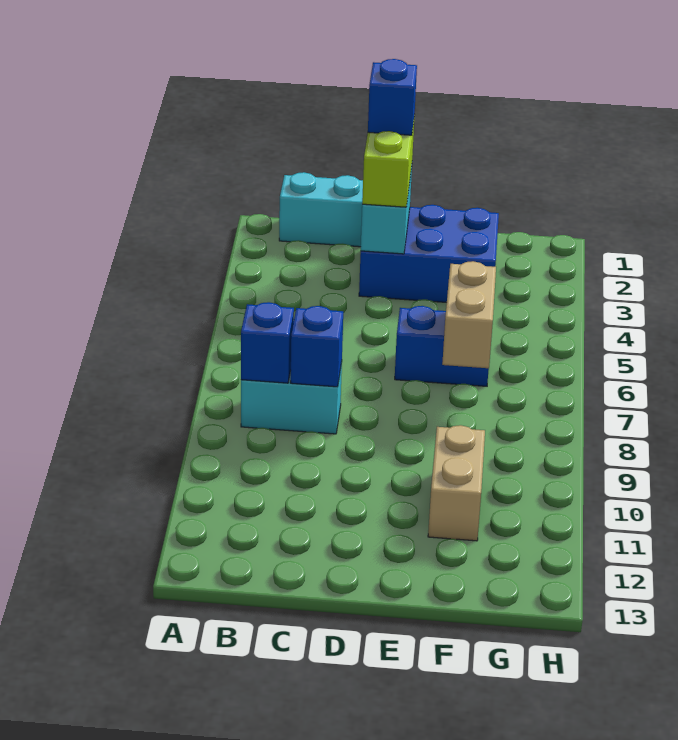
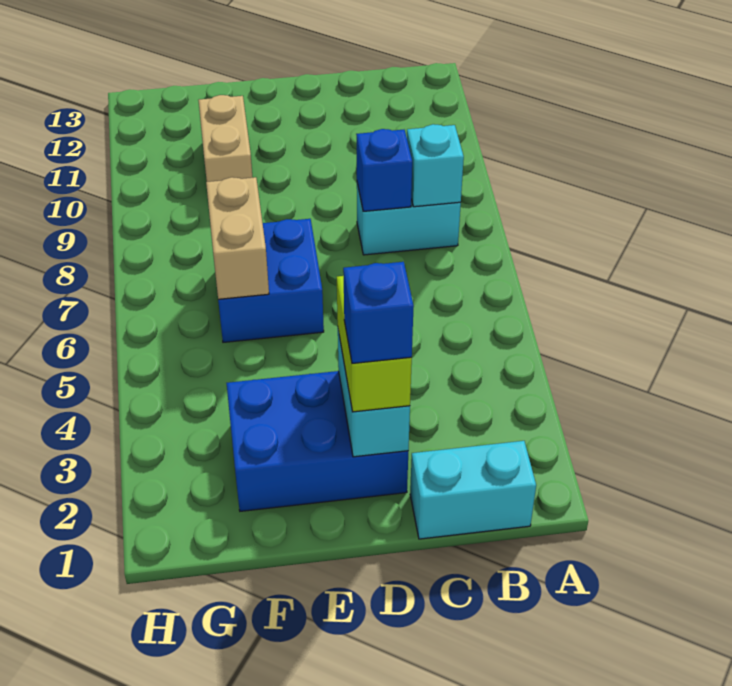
blue brick B8 level 2 -> cyan brick B8 level 2
blue brick E6:F6 level 1 -> blue brick E6:F7 level 1

